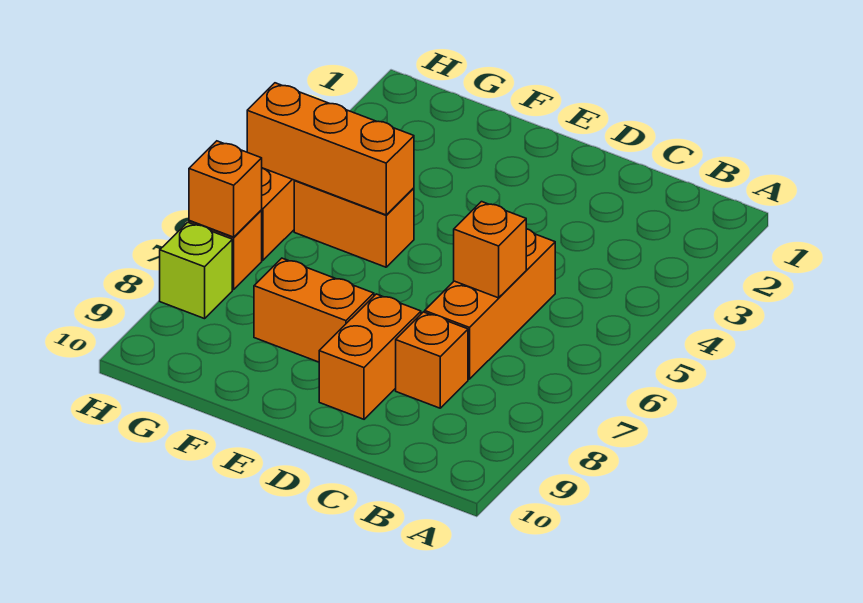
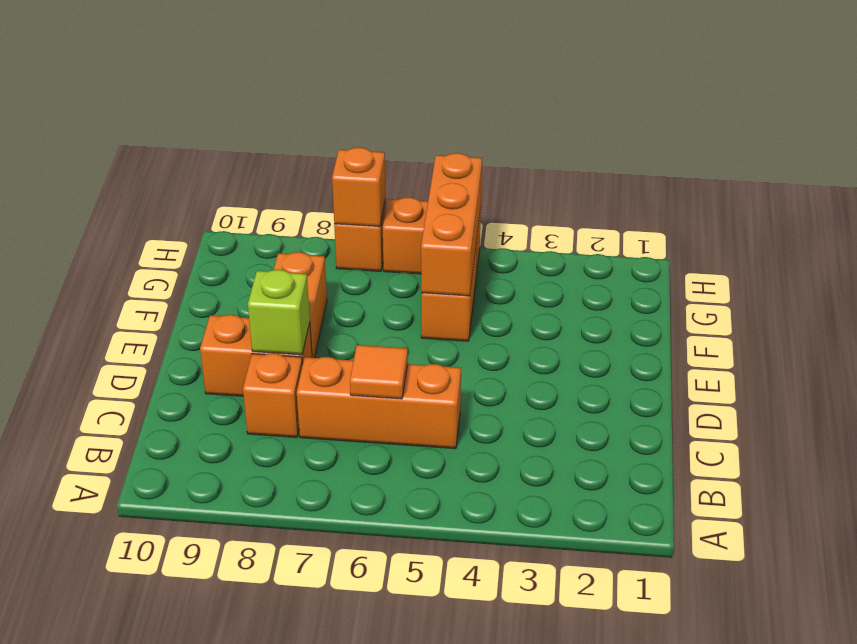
orange brick C6 level 2 -> orange tile C6 level 2
lime brick H8 level 1 -> lime brick D8 level 2

